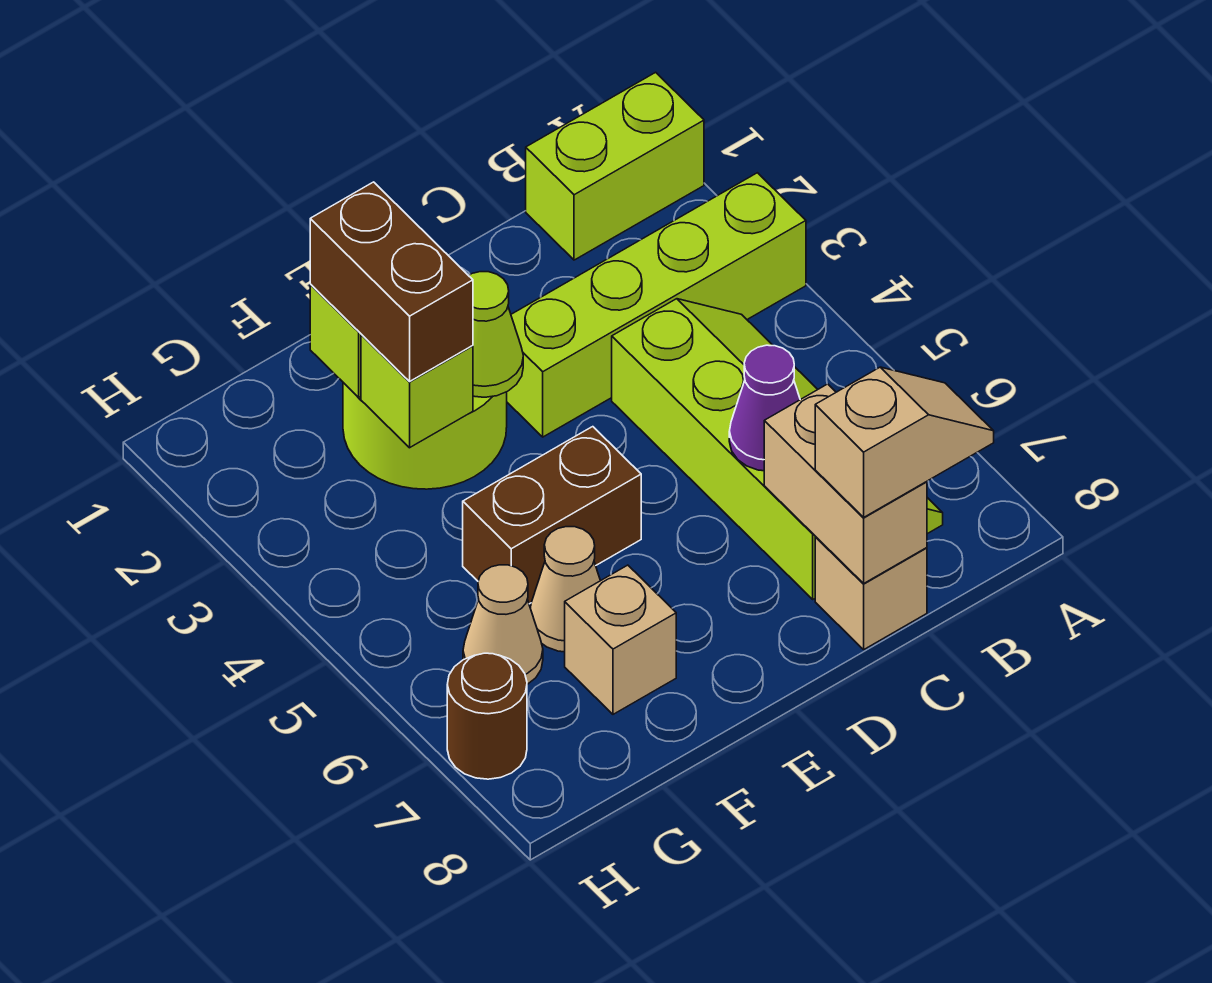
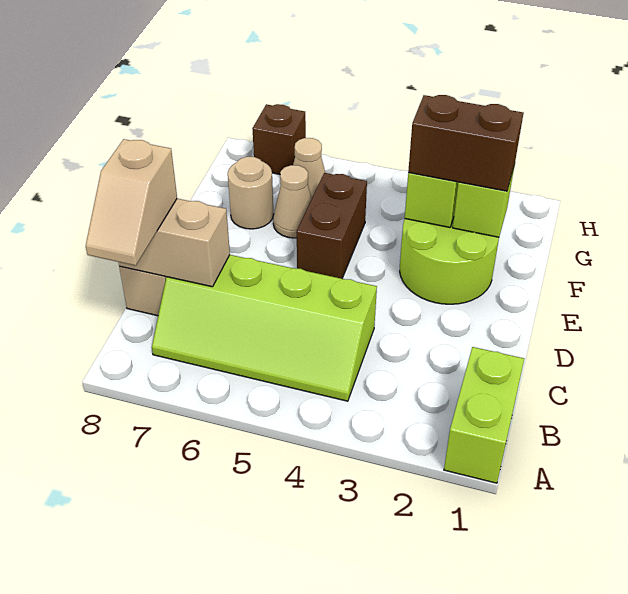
lime brick A3:D3 level 1 -> none
purple cone C6 level 2 -> none
lime cone E3 level 2 -> none
tan brick F7 level 1 -> tan round brick F7 level 1
brown round brick H7 level 1 -> brown brick H7 level 1

